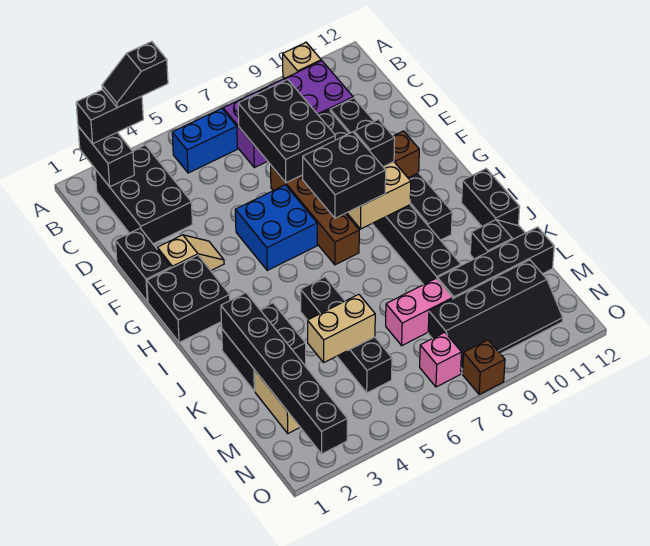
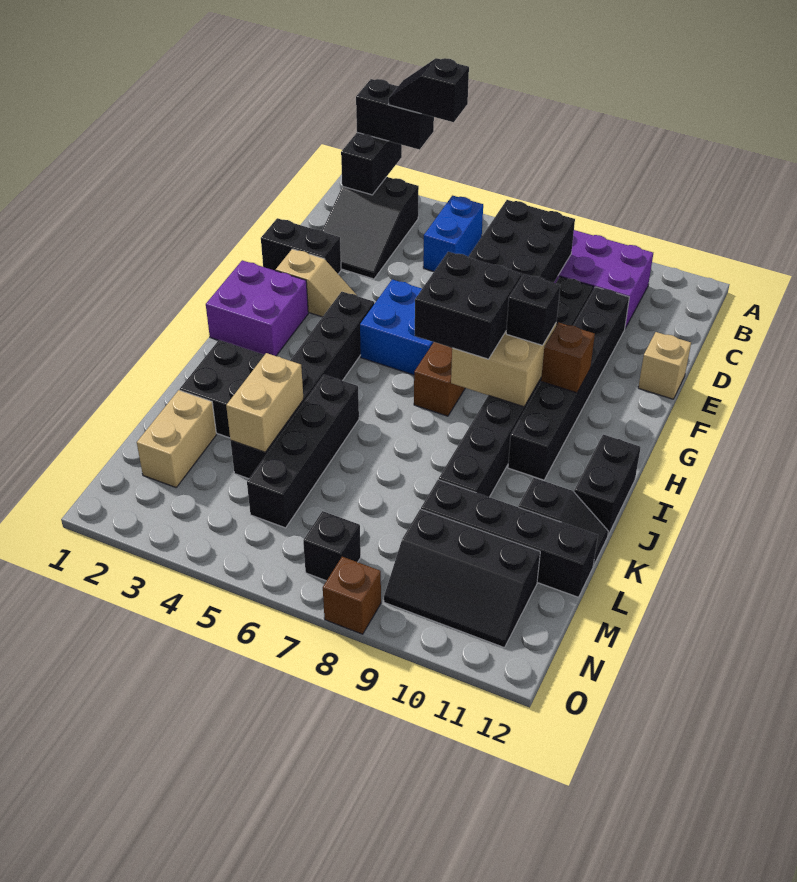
tan brick A10 level 1 -> tan brick E12 level 1
black brick B2:D3 level 1 -> black slope B2:D3 level 1 top B
blue brick B5:B6 level 1 -> blue brick B5:C5 level 1
black brick E1:F1 level 1 -> black brick E1:E2 level 1
black brick G1:H2 level 1 -> purple brick G1:H2 level 1
black brick J2:O2 level 2 -> black brick G4:L4 level 1
tan brick L4:L5 level 2 -> tan brick K4:L4 level 2
pink brick L7:L8 level 1 -> none
black slope M8:N11 level 1 top M -> black slope M9:N11 level 1 top M
pink brick N7 level 1 -> black brick N7 level 1

